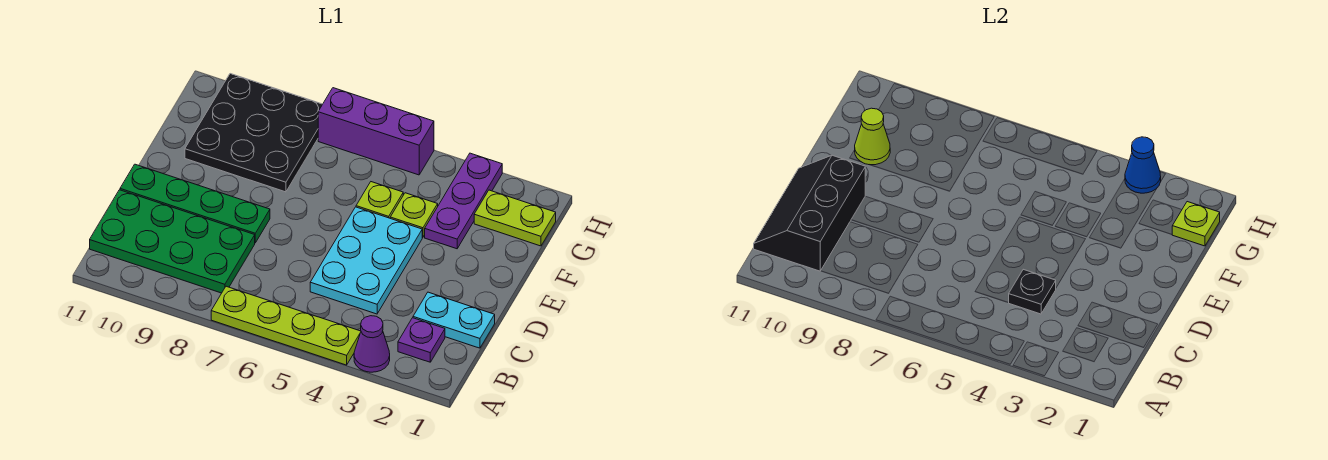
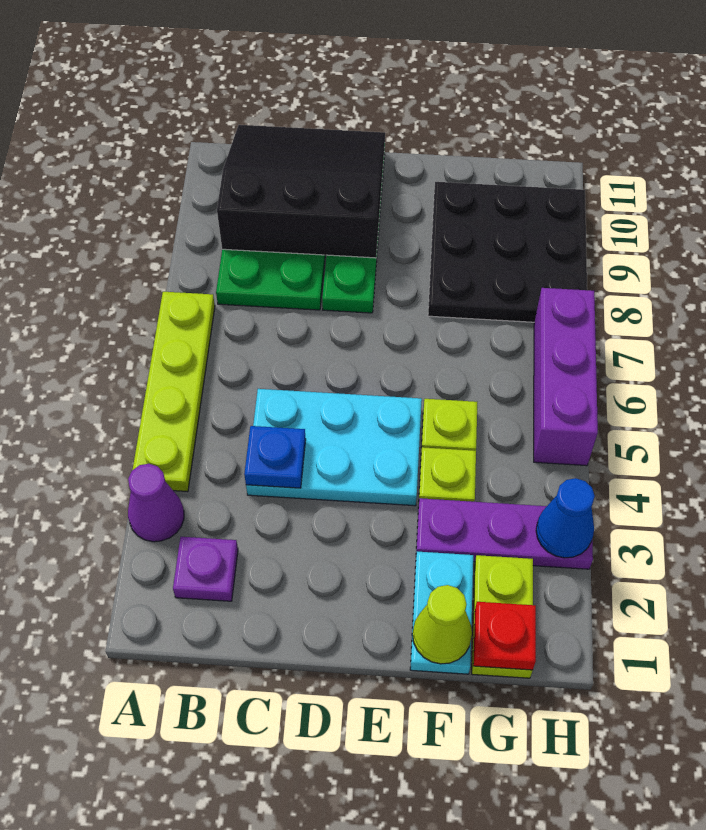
black slope B10:D11 level 2 top 10 -> black slope B9:D11 level 2 top 9
cyan plate C1:C2 level 1 -> cyan plate F1:F2 level 1
black plate C4 level 2 -> blue plate C4 level 2
lime cone F10 level 2 -> lime cone F1 level 2
lime plate G1 level 2 -> red plate G1 level 2

